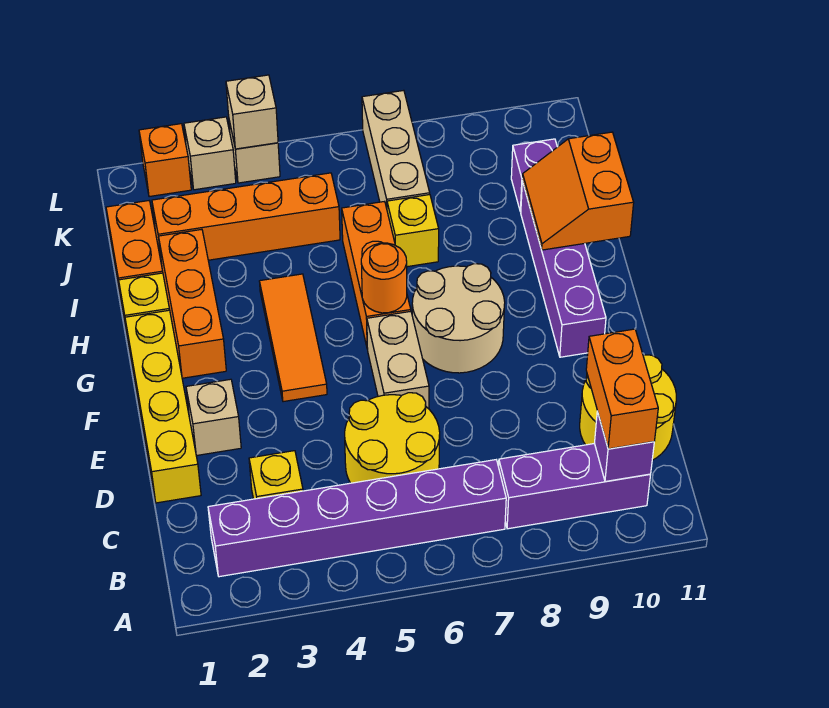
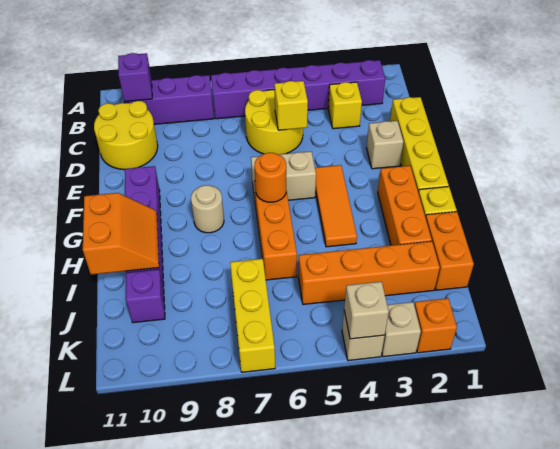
orange brick B10:C10 level 3 -> none
tan brick E6:F6 level 1 -> tan brick F5:F6 level 1
tan round brick F7:G8 level 1 -> tan round brick G8 level 1
yellow brick I7 level 1 -> yellow brick D5 level 2
tan brick J7:L7 level 1 -> yellow brick J7:L7 level 1

